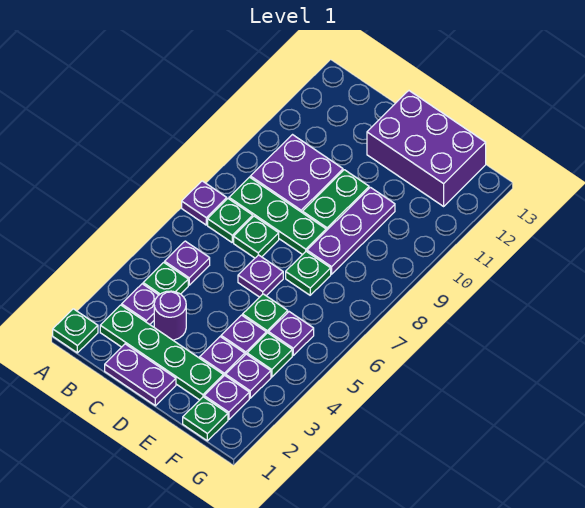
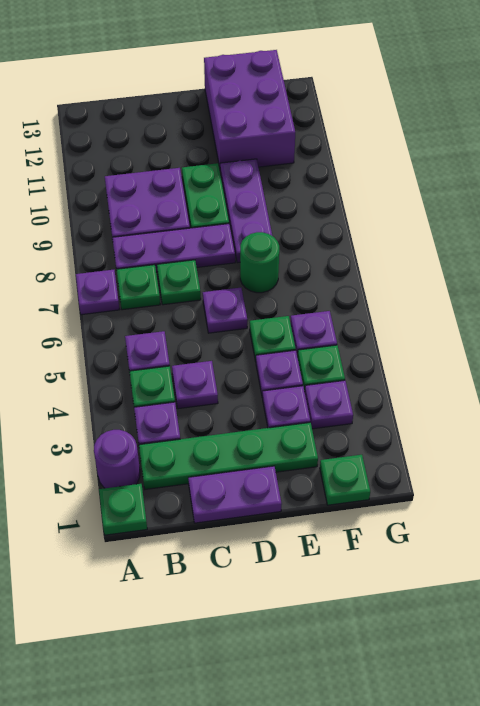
green plate B8:D8 level 1 -> purple plate B8:D8 level 1
purple round brick C3 level 1 -> purple round brick A2 level 1
purple brick D12:F13 level 1 -> purple brick E11:F13 level 1
green plate E7 level 1 -> green round brick E7 level 1
purple plate F2 level 1 -> purple plate C4 level 1

